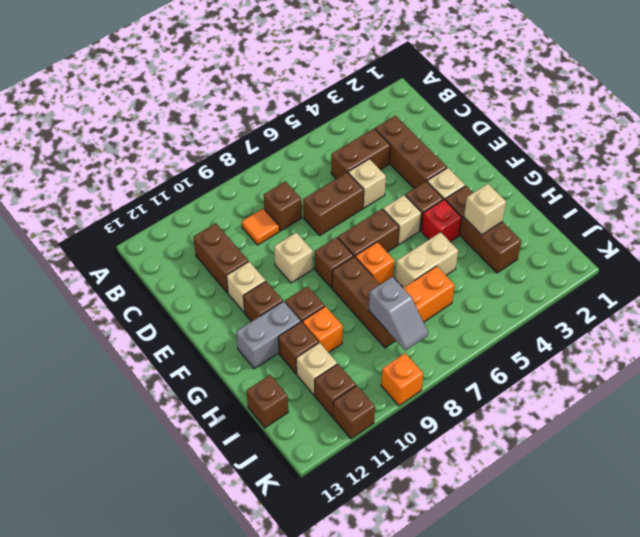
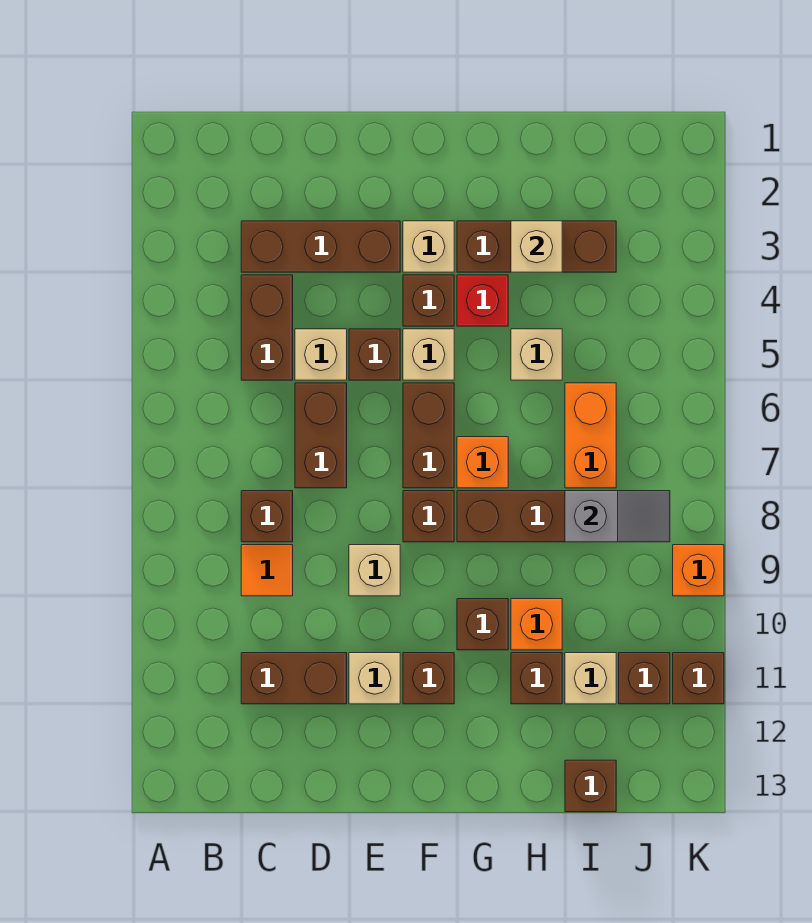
none -> brown brick E5 level 1
grey brick G11:G12 level 1 -> none
tan brick H5:H6 level 1 -> tan brick H5 level 1

